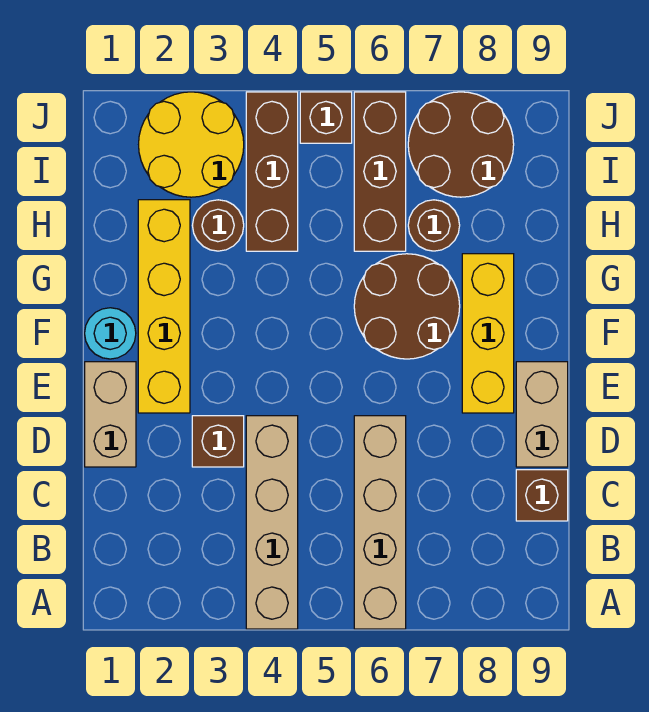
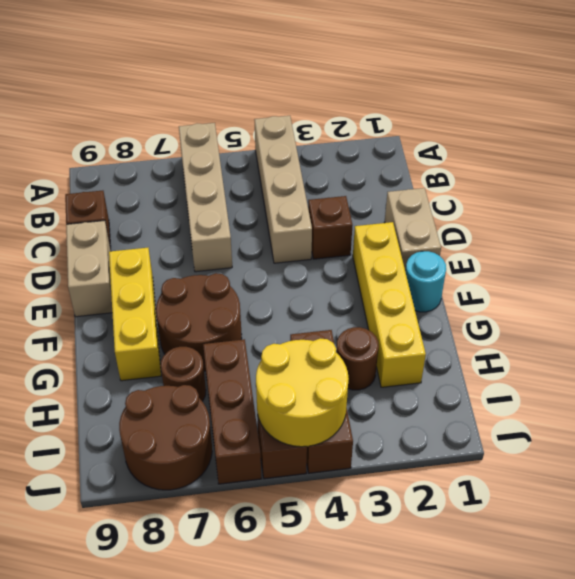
yellow round brick I2:J3 level 1 -> yellow round brick I4:J5 level 2

